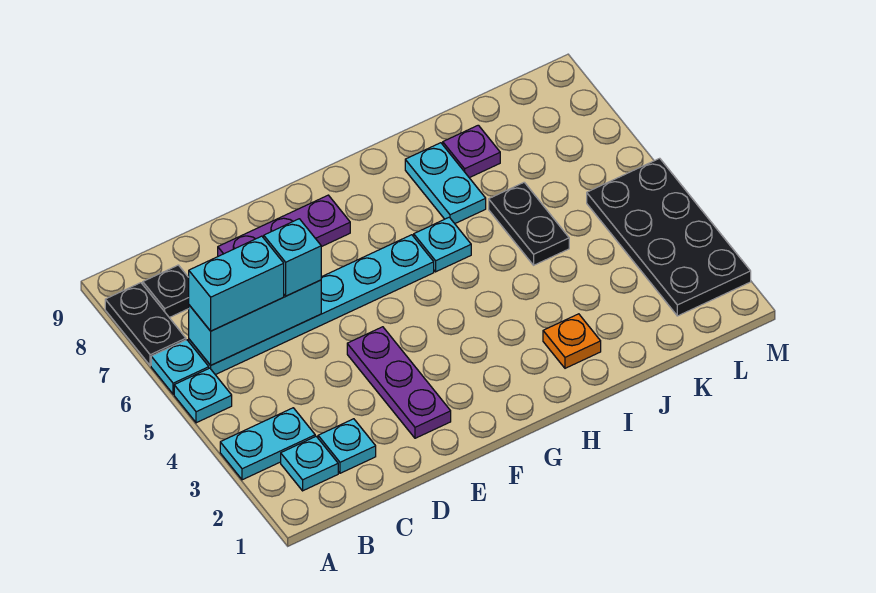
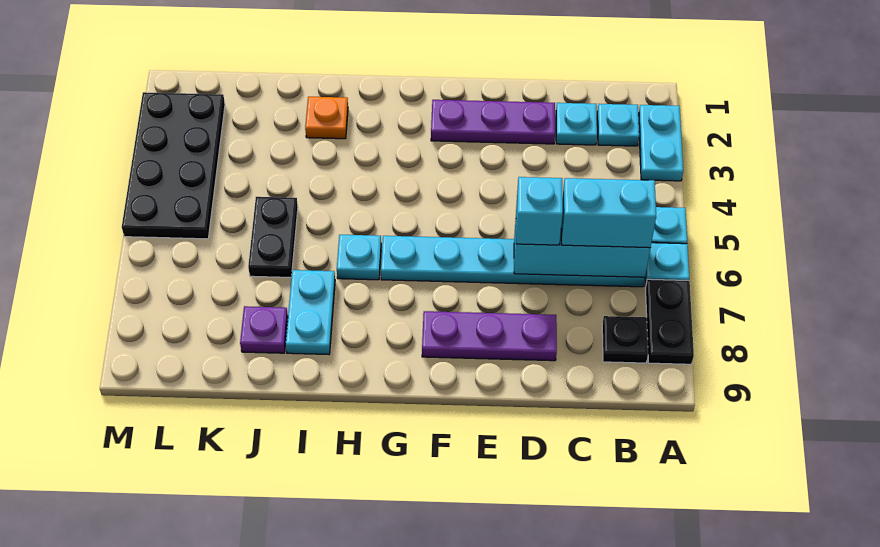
cyan plate A3:B3 level 1 -> cyan plate A2:A3 level 1
purple plate E2:E4 level 1 -> purple plate D2:F2 level 1

